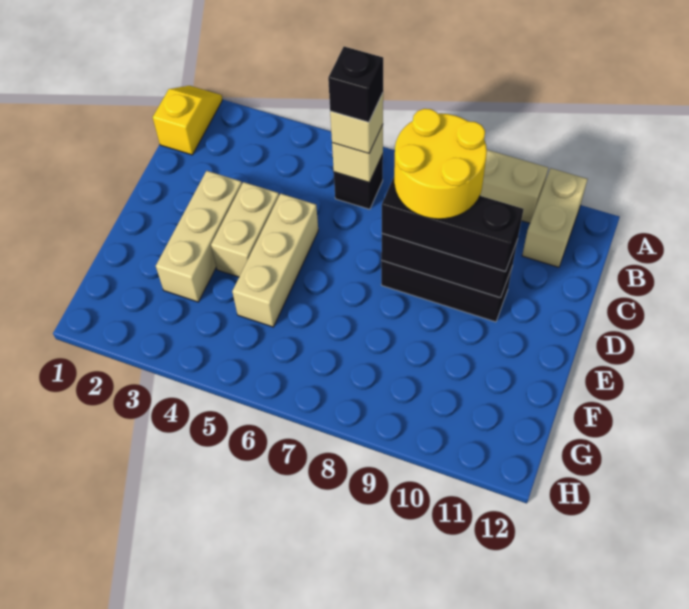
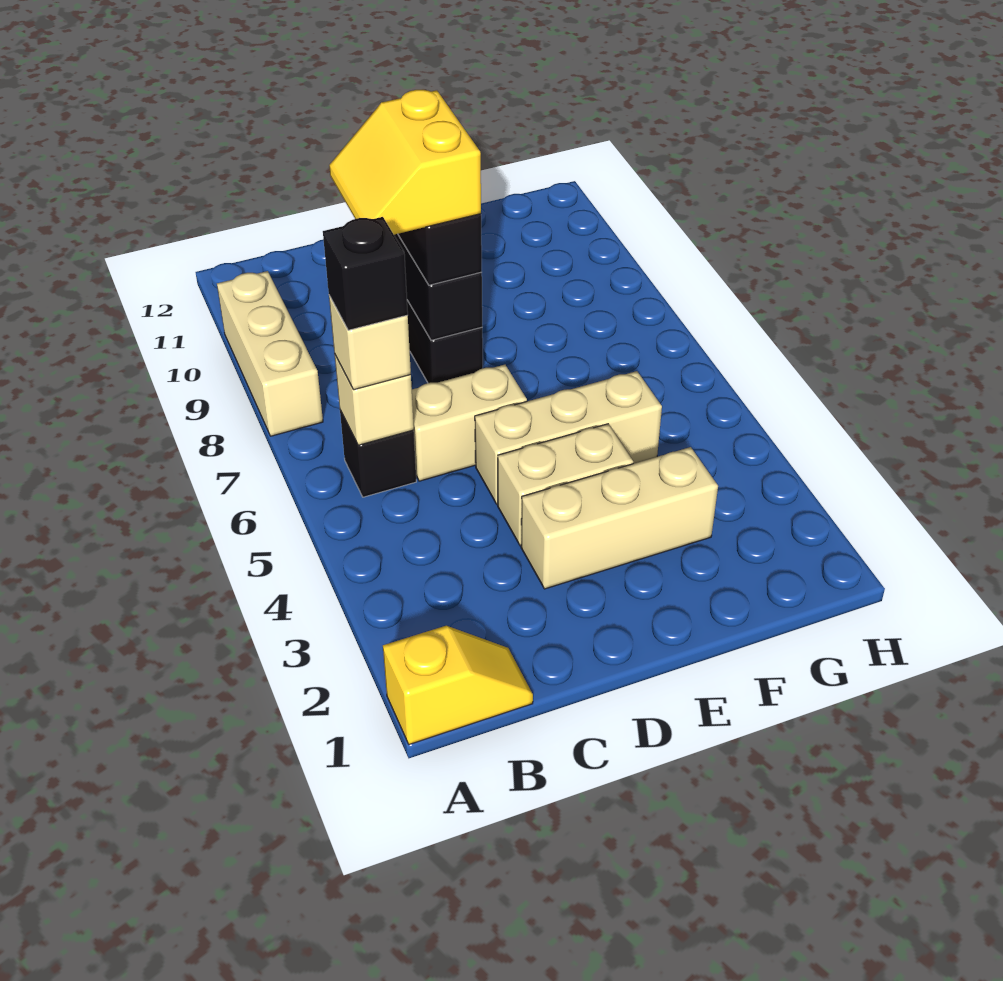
yellow slope A1:B1 level 1 top B -> yellow slope A1:B1 level 1 top A
tan brick A11:B11 level 1 -> tan brick C6:D6 level 1
yellow round brick C8:D9 level 4 -> yellow slope C8:D9 level 4 top D

